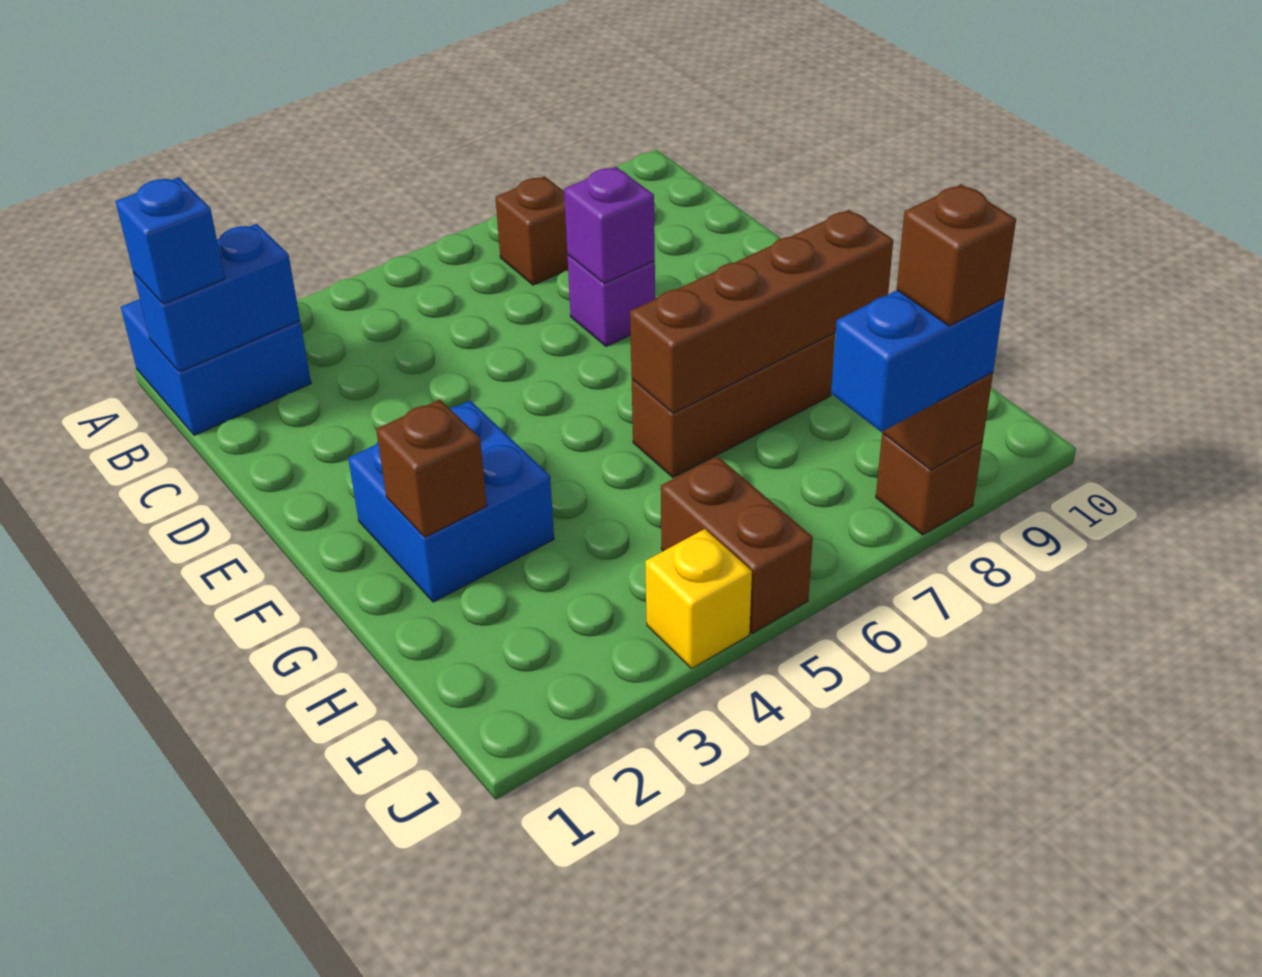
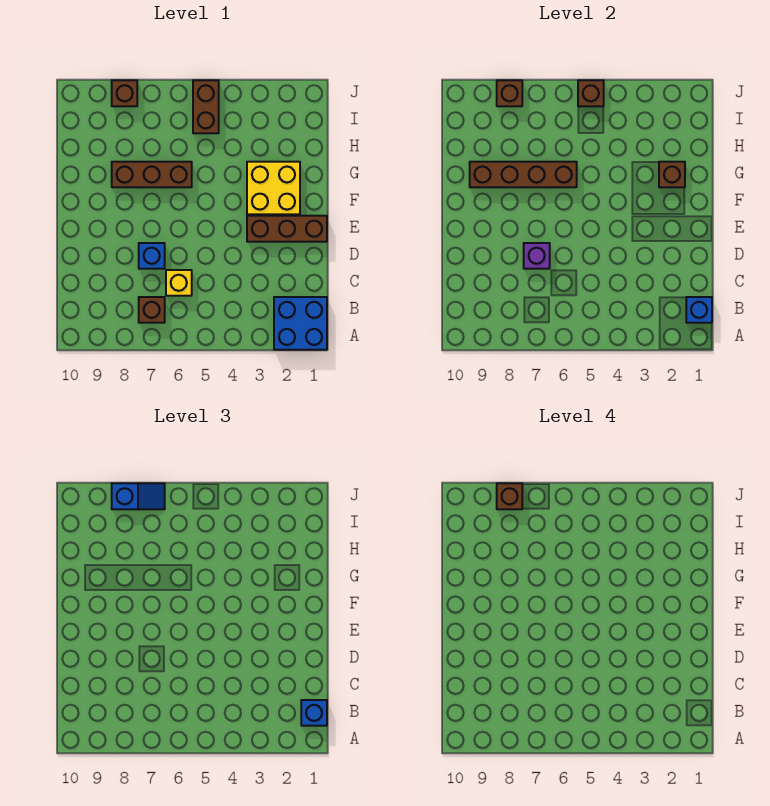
blue brick B1:B2 level 2 -> blue brick B1 level 2
purple brick D7 level 1 -> blue brick D7 level 1
none -> brown brick E1:E3 level 1
blue brick F2:G3 level 1 -> yellow brick F2:G3 level 1
yellow brick J4 level 1 -> yellow brick C6 level 1
none -> brown brick J5 level 2
blue brick J7:J8 level 3 -> blue slope J7:J8 level 3 top 8

